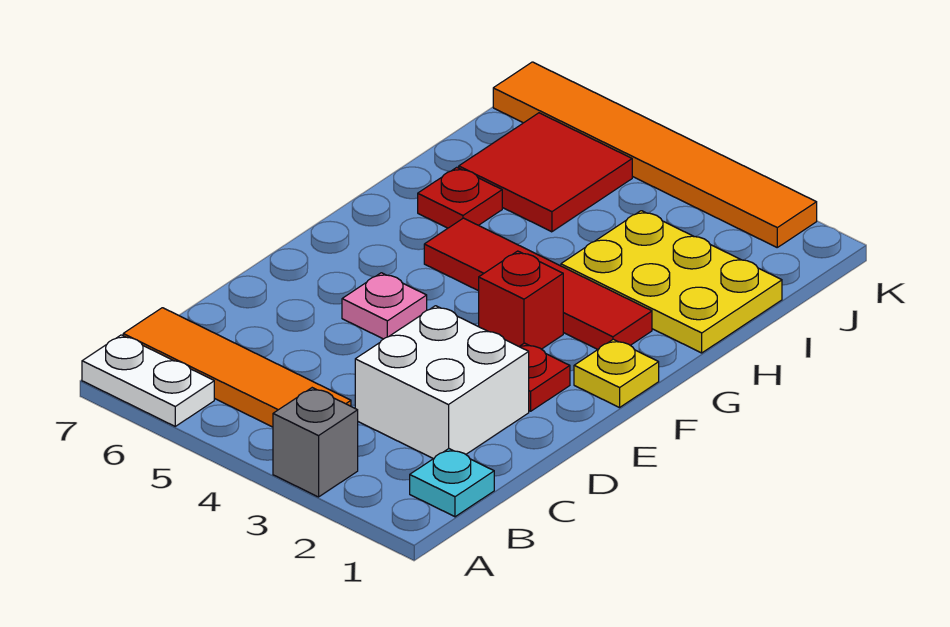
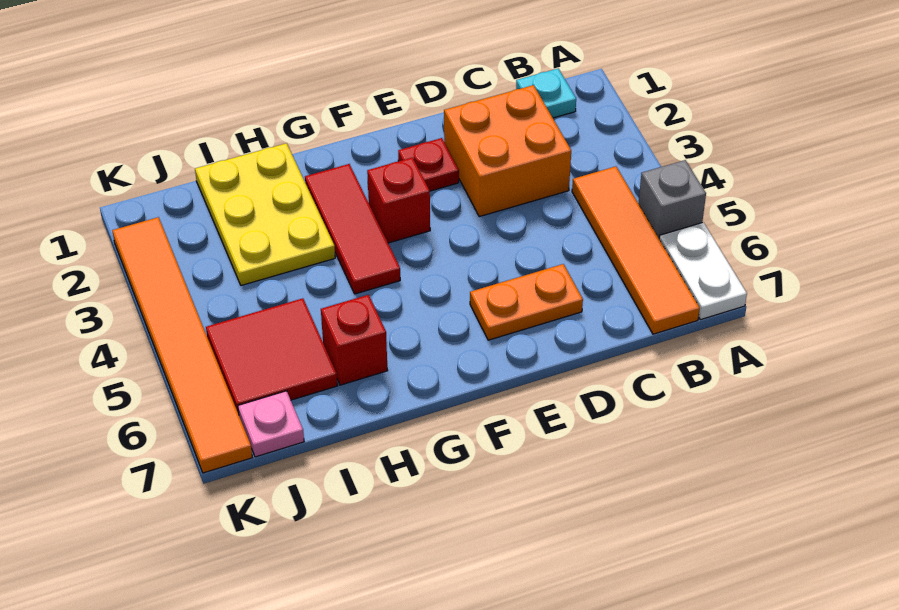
grey brick A3 level 1 -> grey brick A5 level 1
white brick C2:D3 level 1 -> orange brick C2:D3 level 1
none -> orange plate D6:E6 level 1
pink plate E5 level 1 -> pink plate J7 level 1
yellow plate F1 level 1 -> none
red tile G2:G5 level 1 -> red tile G2:G4 level 1
red plate H6 level 1 -> red brick H6 level 1

